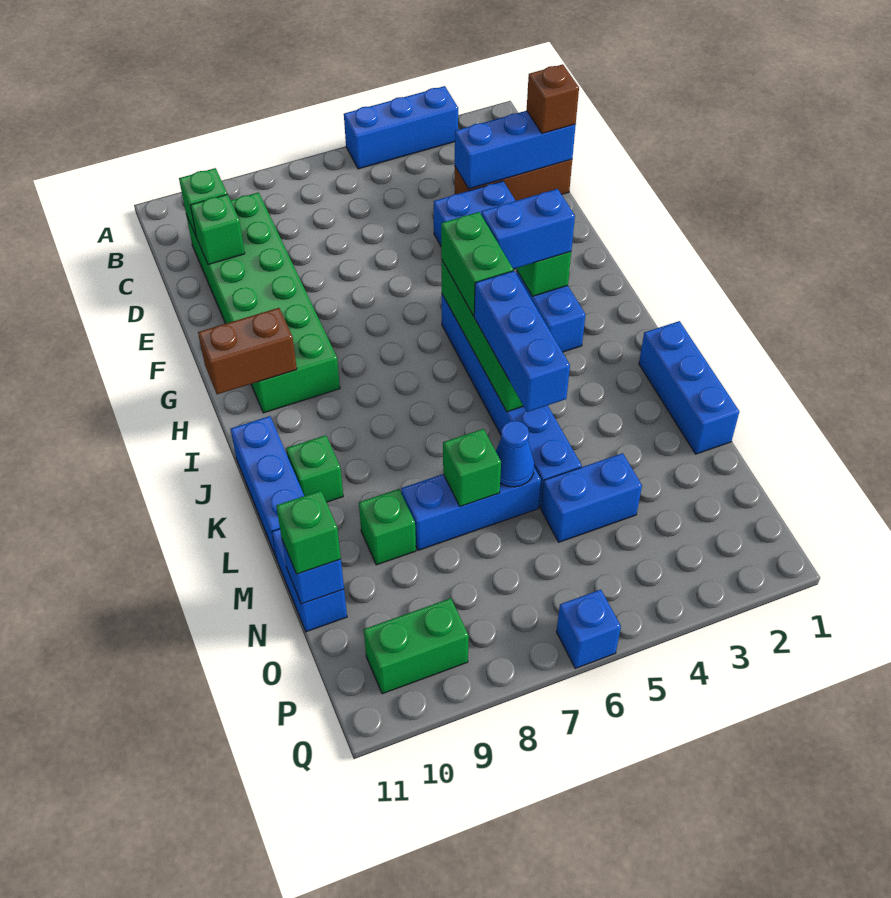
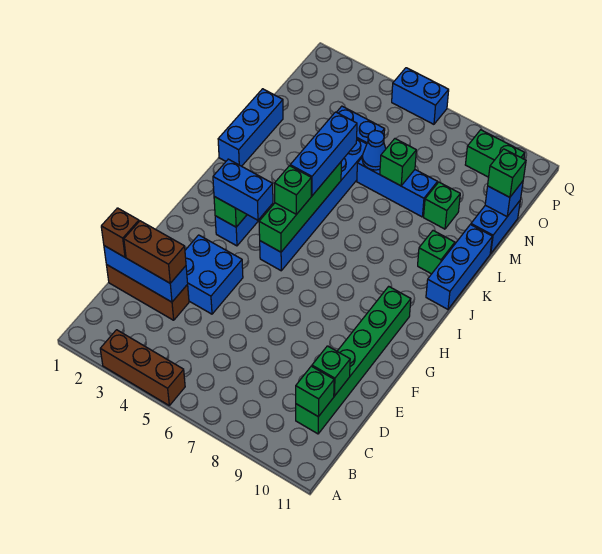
blue brick A3:A5 level 1 -> brown brick A3:A5 level 1
green brick C9:H10 level 1 -> green brick C10:H10 level 1
green brick H5:I5 level 3 -> green brick I5 level 3
brown brick H10:H11 level 2 -> brown brick D2:D3 level 3
blue brick Q6 level 1 -> blue brick Q5:Q6 level 1

